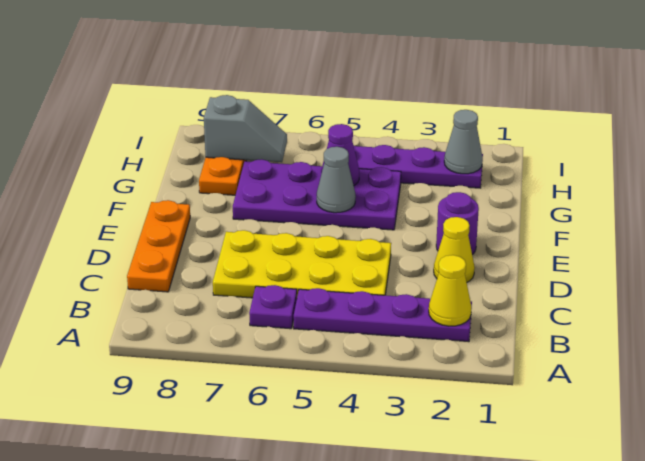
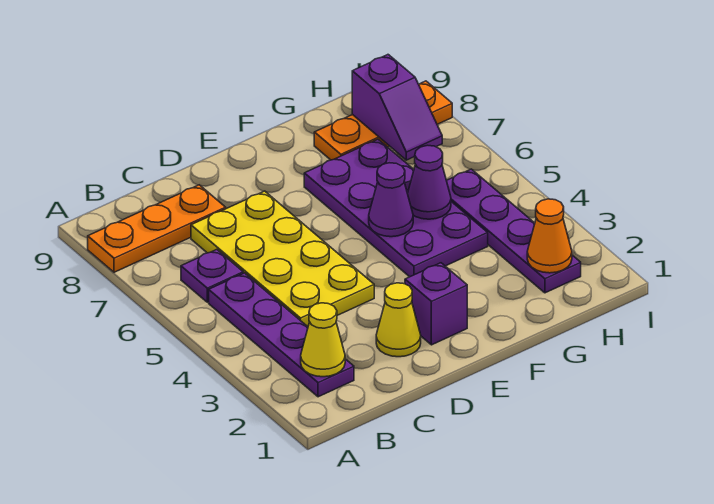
orange plate C9:E9 level 1 -> orange plate A8:C8 level 1
purple round brick E2 level 1 -> purple brick E2 level 1
grey cone F5 level 2 -> purple cone F5 level 2
grey cone H2 level 2 -> orange cone H2 level 2
grey slope H7:H8 level 2 top 8 -> purple slope H7:H8 level 2 top 8

